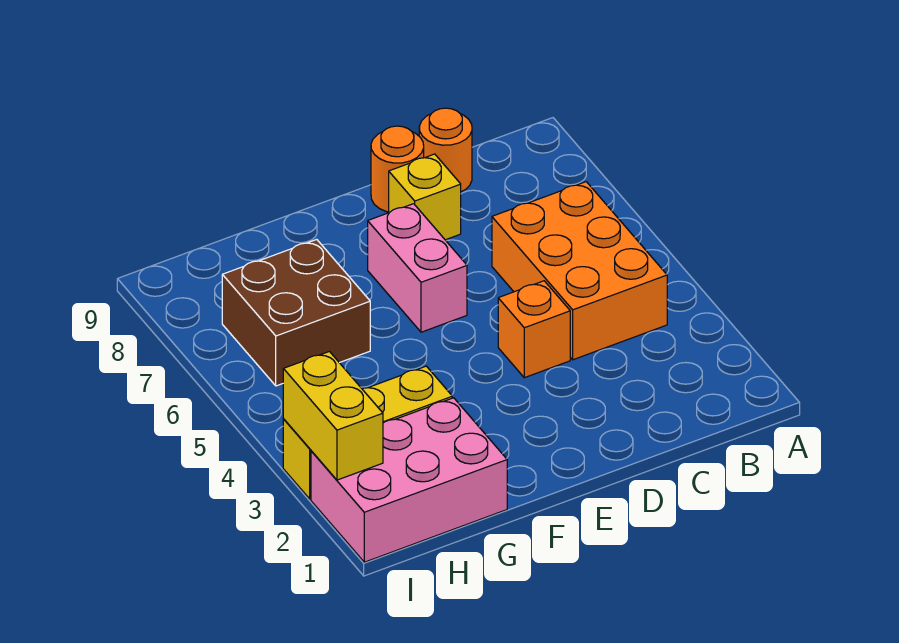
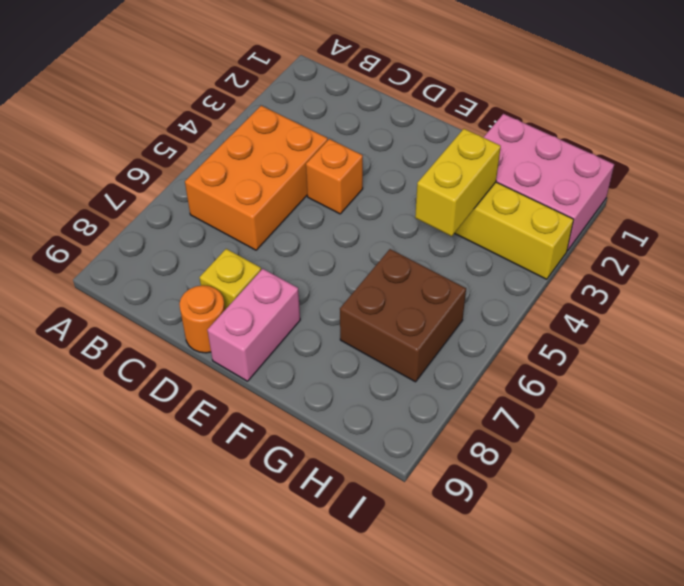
orange round brick C9 level 1 -> none
pink brick E6:E7 level 1 -> pink brick E8:E9 level 1
yellow brick I2:I3 level 2 -> yellow brick G3:G4 level 2

